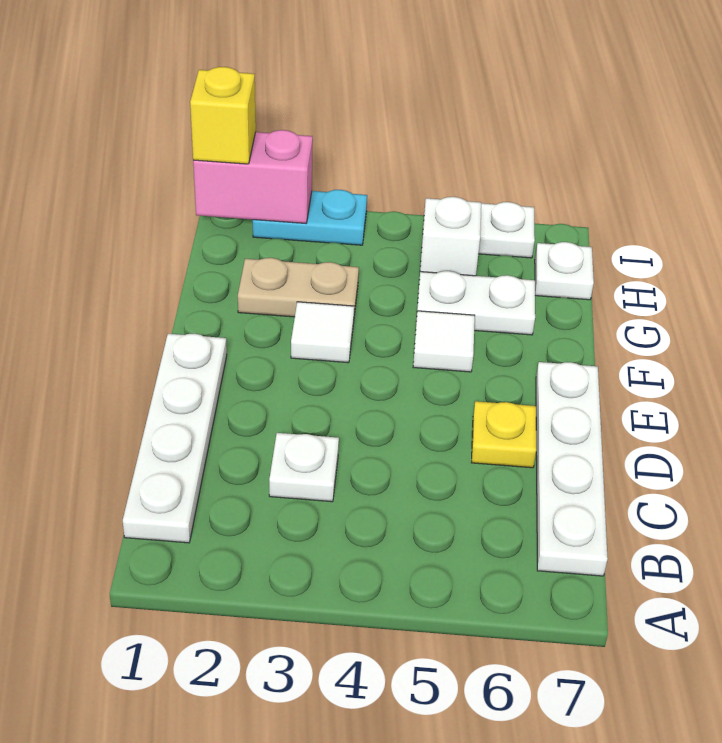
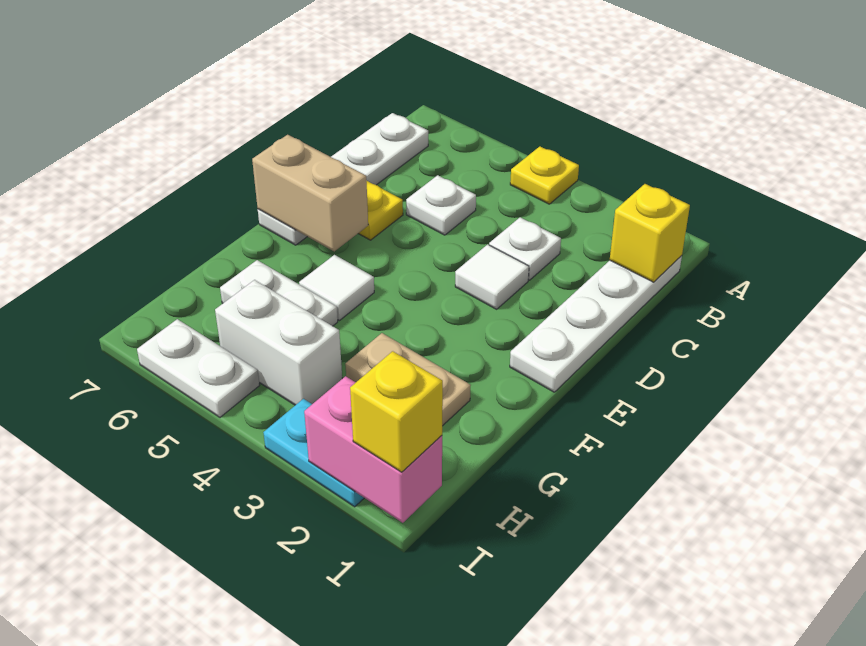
none -> yellow plate A4 level 1
none -> yellow brick B1 level 2
none -> tan brick E6:E7 level 2
white tile F3 level 1 -> white tile D3 level 1
white brick H5 level 1 -> white brick H4:H5 level 1
white plate H7 level 1 -> white plate C5 level 1

